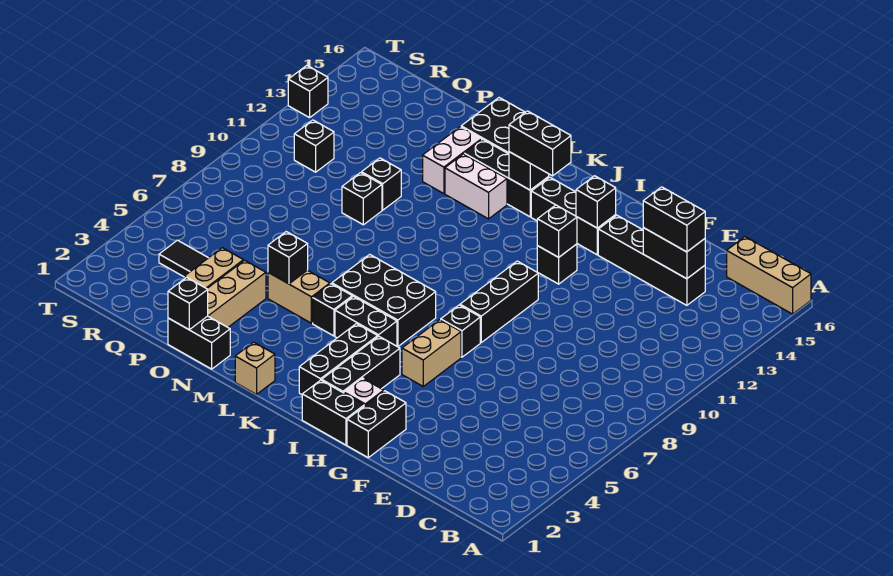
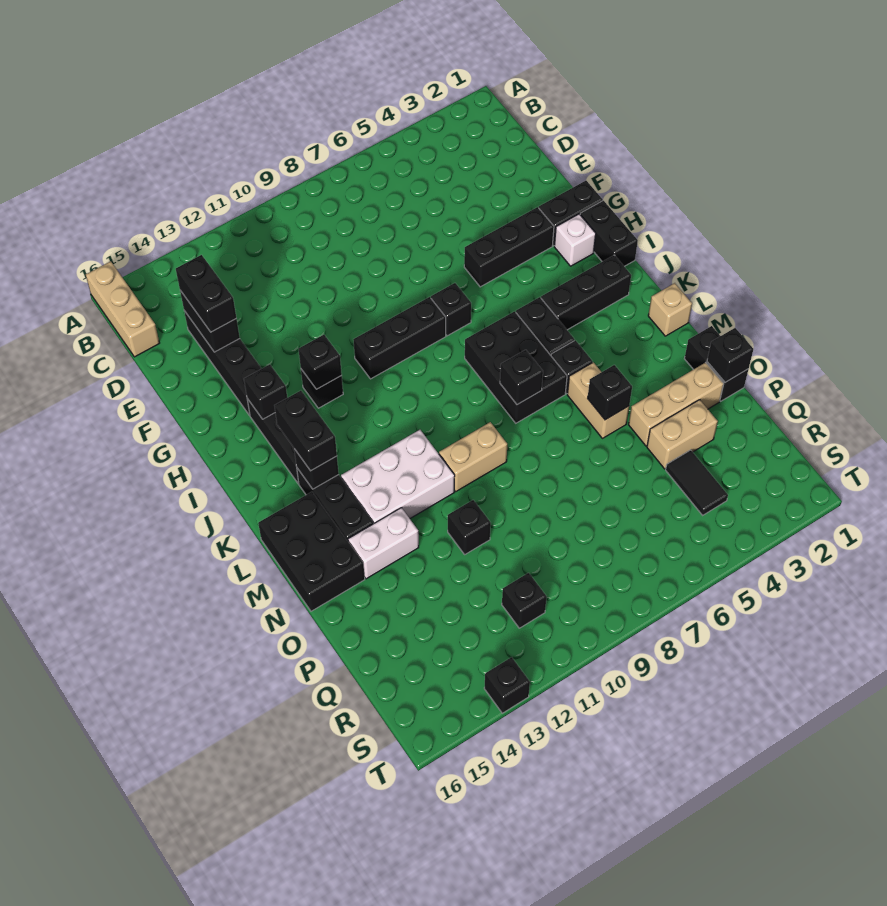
tan brick H5:H6 level 1 -> tan brick M9:M10 level 1
black brick I2:I4 level 1 -> black brick G3:G5 level 1
white brick L13:M13 level 1 -> white brick L11:M13 level 1
black brick O10 level 1 -> black brick L7 level 2

